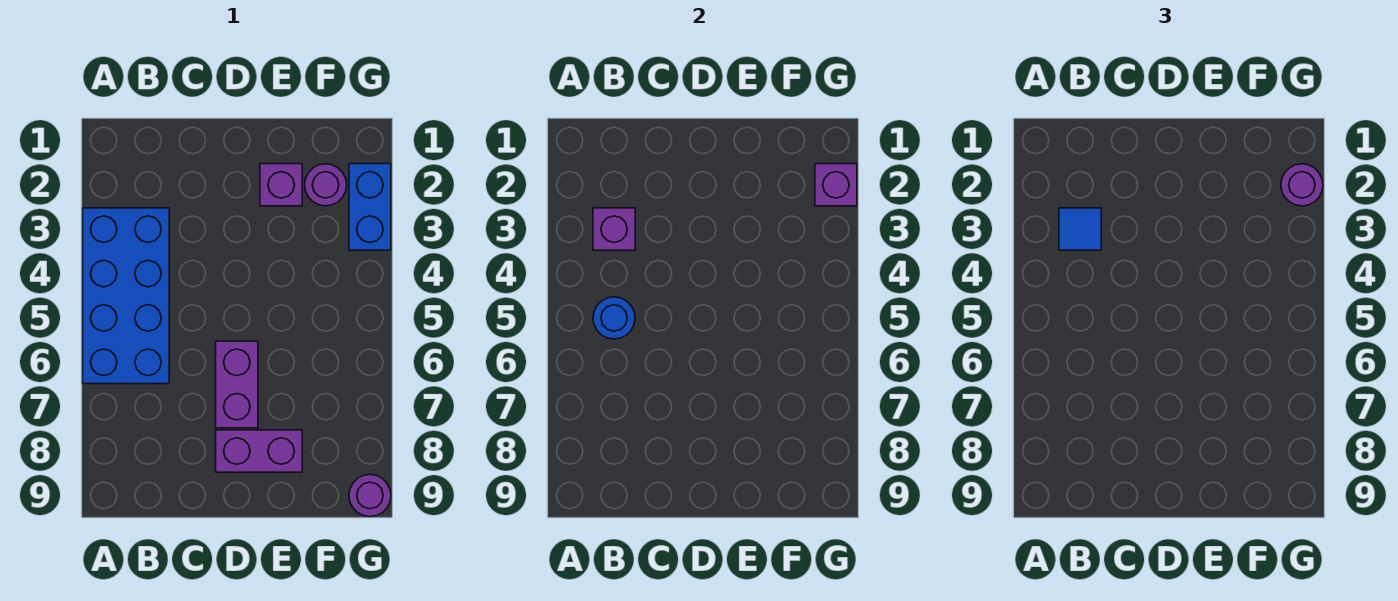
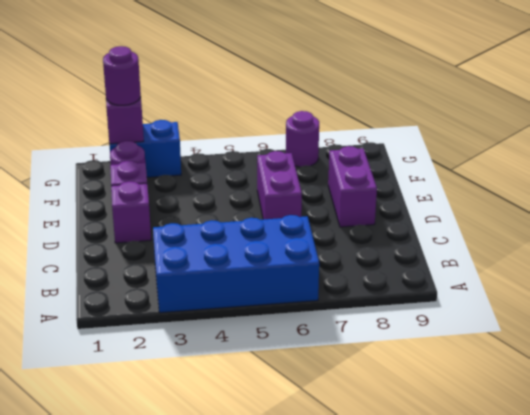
purple brick B3 level 2 -> purple brick D2 level 1
blue tile B3 level 3 -> none
blue round brick B5 level 2 -> none
purple brick D6:D7 level 1 -> purple brick D6:E6 level 1
purple round brick G9 level 1 -> purple round brick G7 level 1

